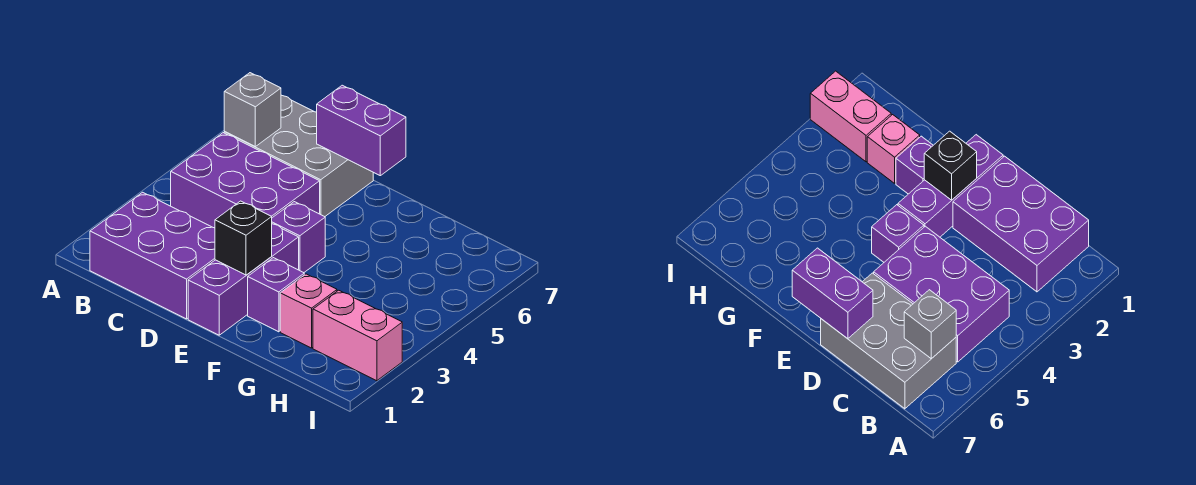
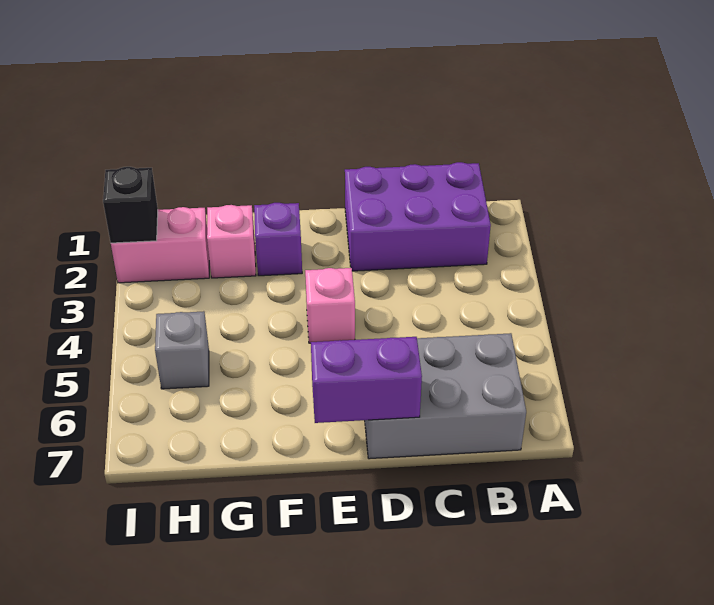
purple brick B4:D5 level 1 -> none
grey brick B6 level 2 -> grey brick H5 level 1
purple brick E1:E3 level 1 -> none
black brick E2 level 2 -> black brick I2 level 2
purple brick E4 level 1 -> pink brick E4 level 1

